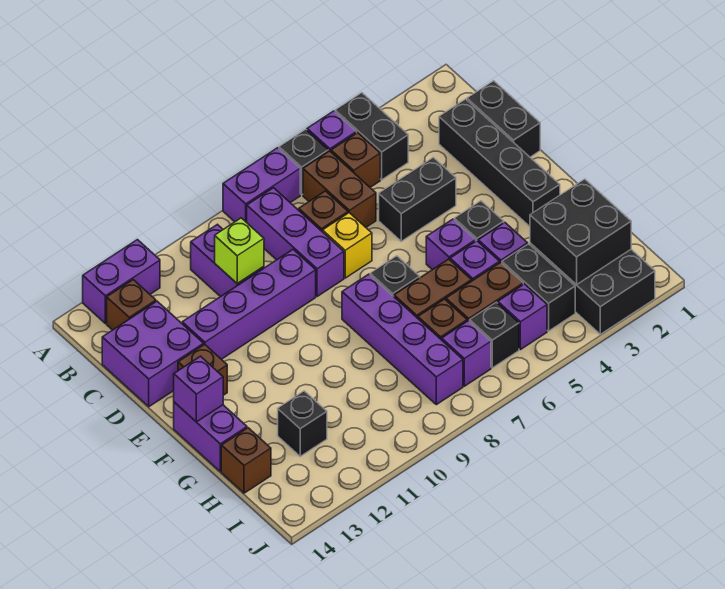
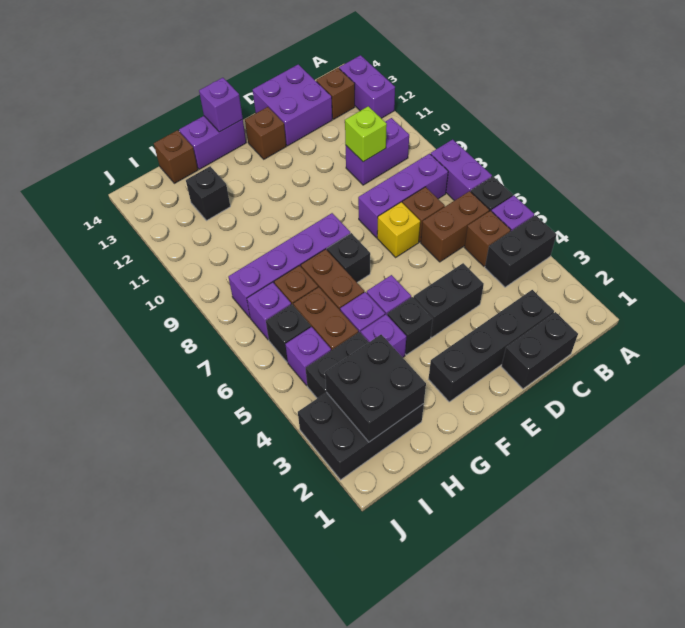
black brick D4:D5 level 1 -> black brick D4:E4 level 1
purple brick D9:D12 level 1 -> none

